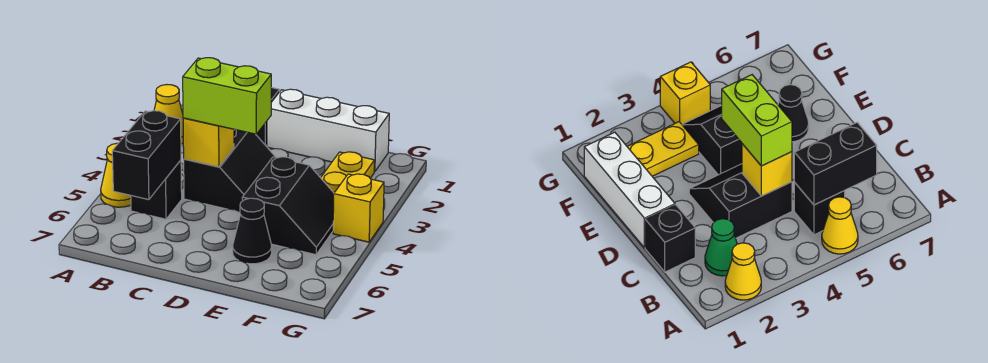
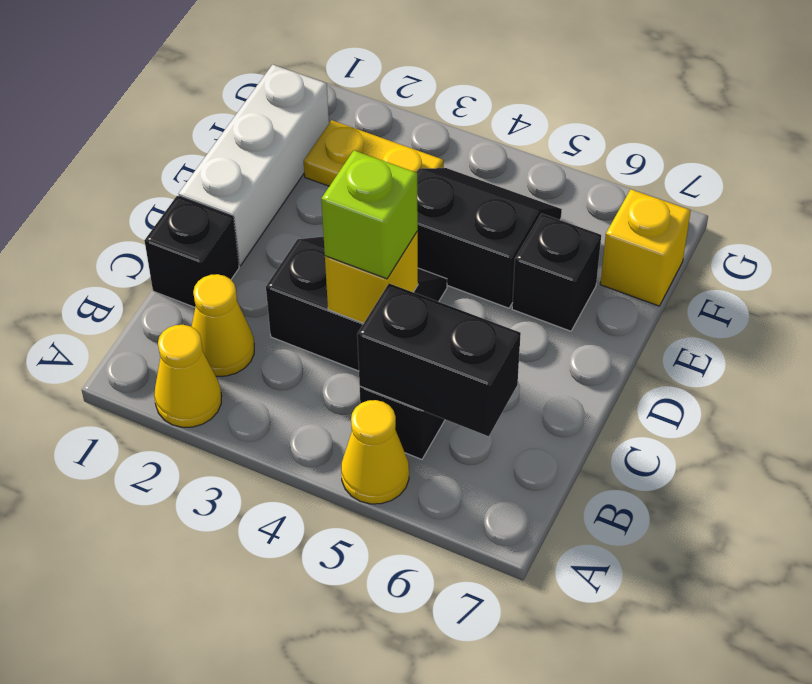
green cone B2 level 1 -> yellow cone B2 level 1
lime brick C4:D4 level 3 -> lime brick C4 level 3
black cone E6 level 1 -> black brick E6 level 1
yellow brick G4 level 1 -> yellow brick F7 level 1

